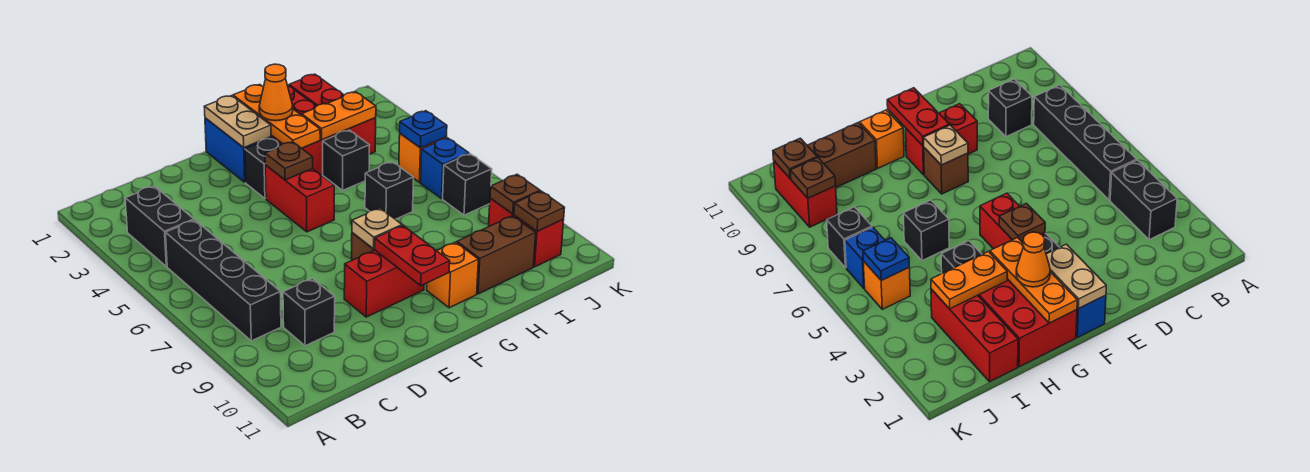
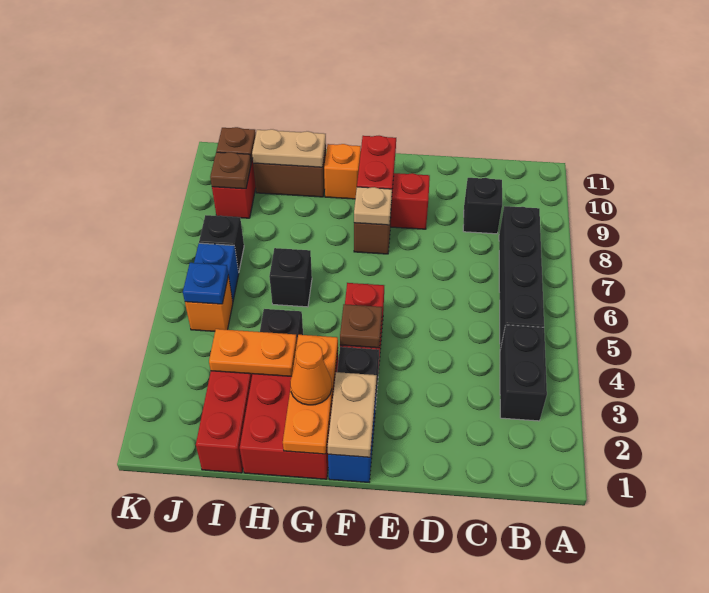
none -> tan plate H10:I10 level 2

